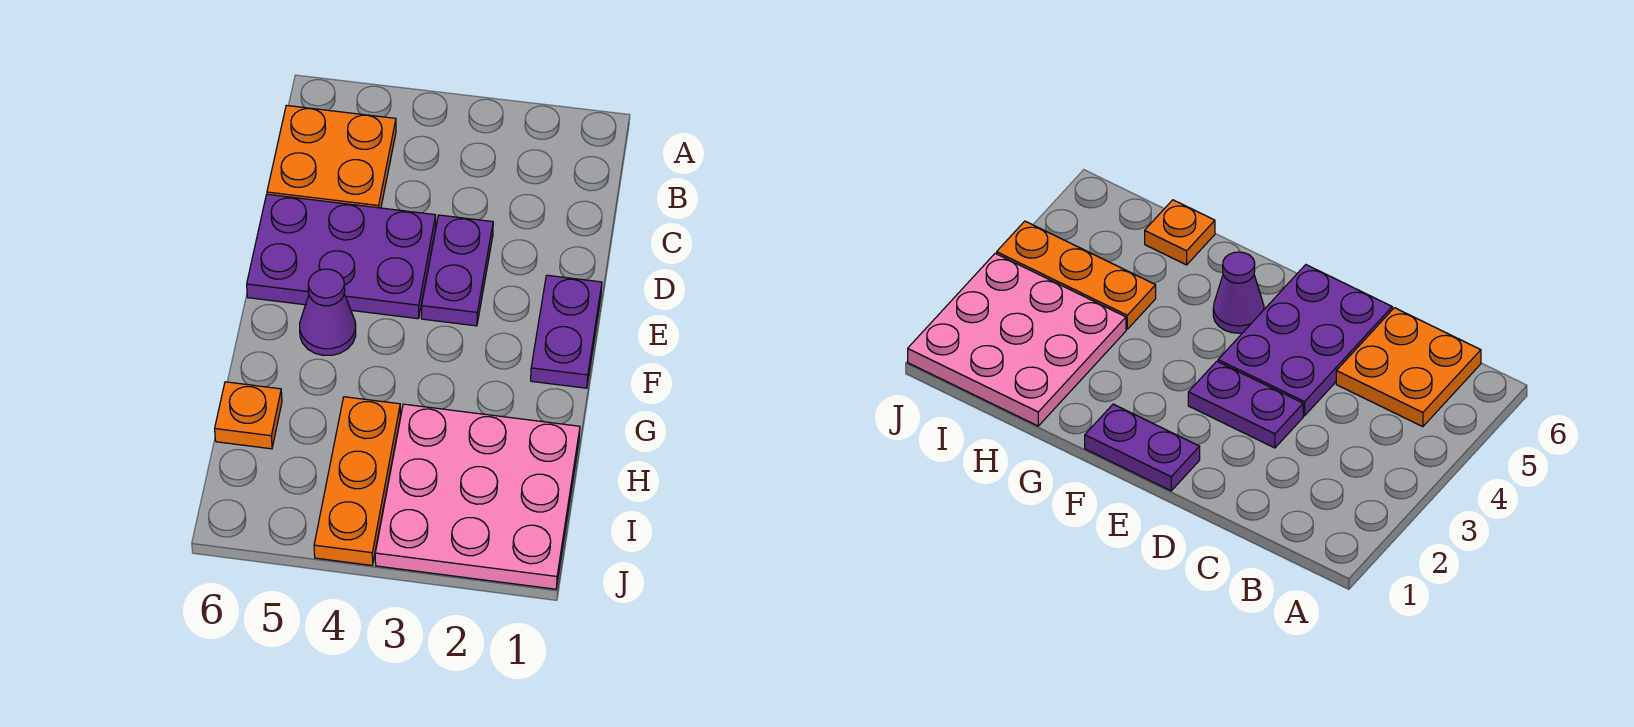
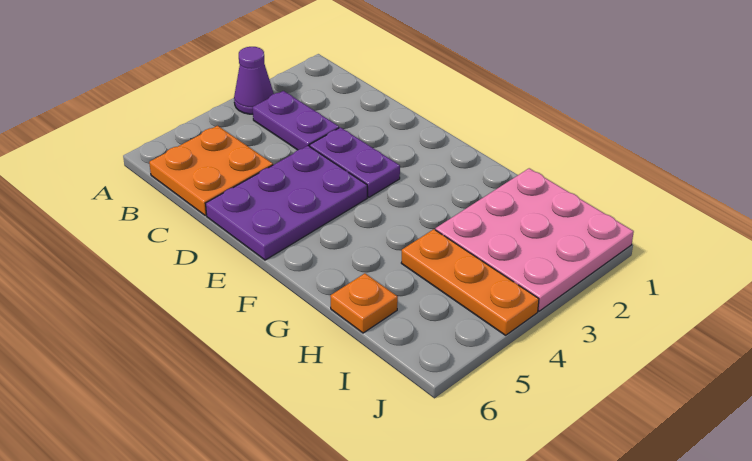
purple plate E1:F1 level 1 -> purple plate B3:C3 level 1
purple cone F5 level 1 -> purple cone A3 level 1

